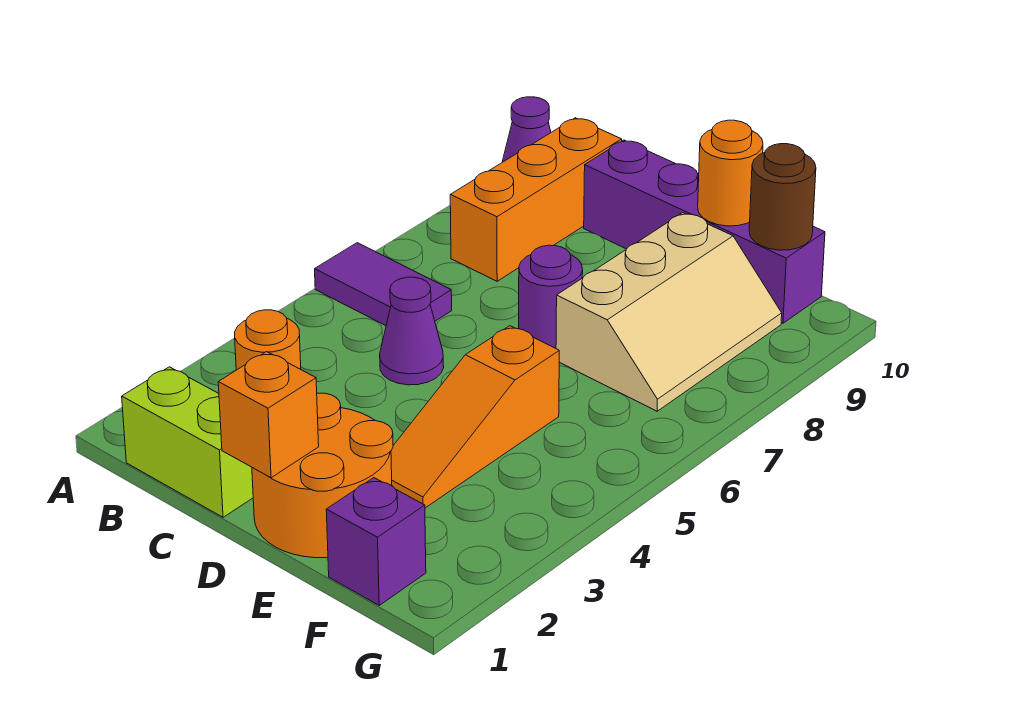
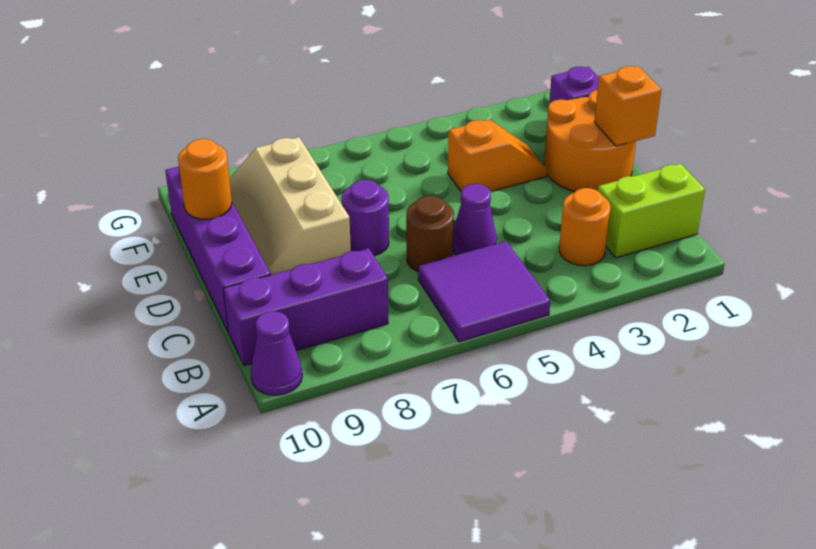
purple tile A6:B6 level 1 -> purple tile A5:B6 level 1
lime brick B1:C1 level 1 -> lime brick B1:B2 level 1
orange brick B8:B10 level 1 -> purple brick B8:B10 level 1
orange slope E3:E5 level 1 top 5 -> orange slope E3:E4 level 1 top 4
tan slope E7:F9 level 1 top E -> tan slope D8:F9 level 1 top 8
brown round brick F10 level 2 -> brown round brick C6 level 1

